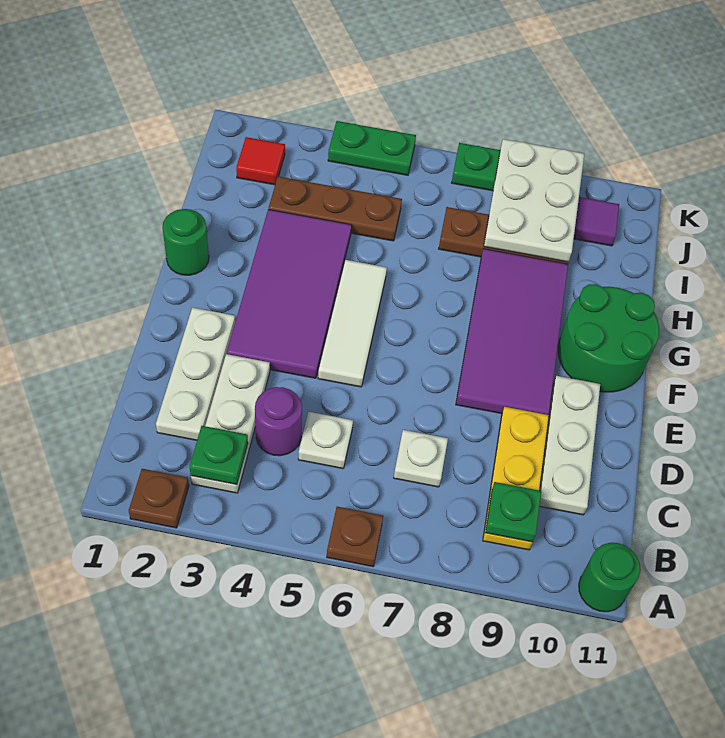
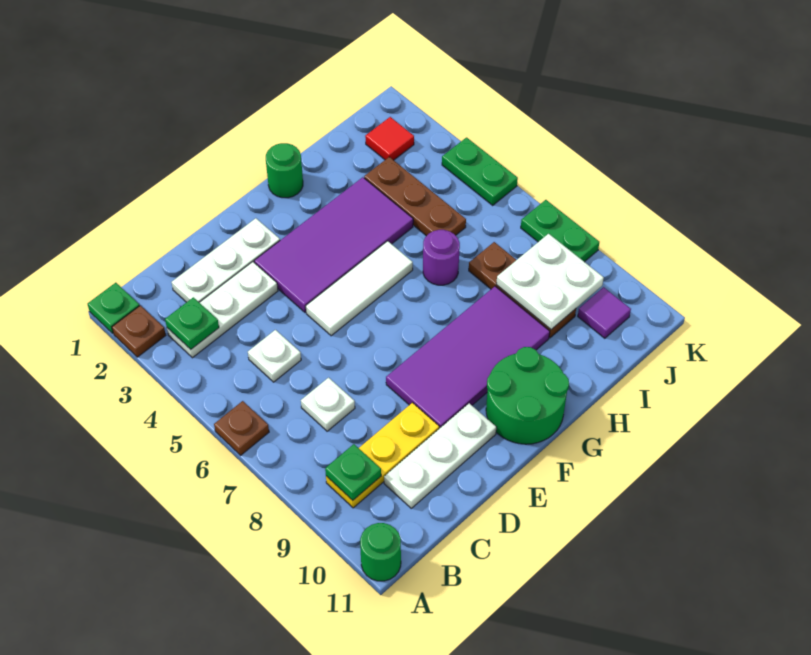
none -> green plate A1 level 1
purple round brick C4 level 1 -> purple round brick H6 level 1
white plate I8:K9 level 2 -> white plate I8:J9 level 2

